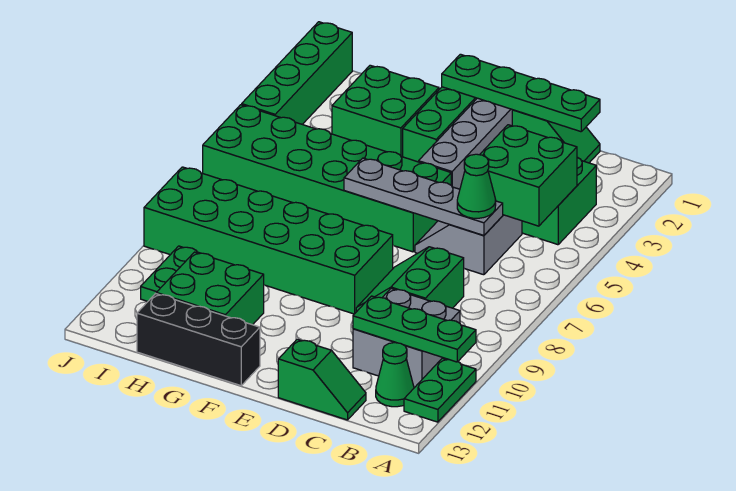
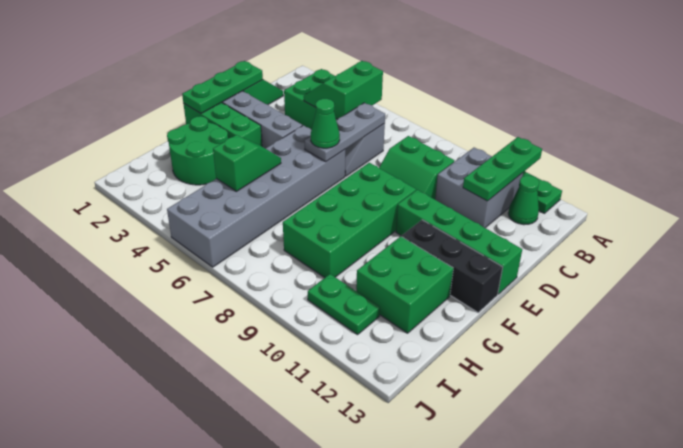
green brick B4:C5 level 2 -> green slope B4:C5 level 2 top 5
green plate C1:F1 level 2 -> green plate D1:F1 level 2
grey plate C6:F6 level 2 -> grey plate C6:E6 level 2
green cone C6 level 3 -> green cone E6 level 3
green slope C13:D13 level 1 top D -> green slope G5:H5 level 2 top H
green brick E5:J6 level 1 -> grey brick E5:J6 level 1
green brick E8:J9 level 1 -> green brick E8:H9 level 1
black brick F13:H13 level 1 -> black brick F11:F13 level 1
green brick G2:H3 level 1 -> green round brick G2:H3 level 1
green brick J1:J4 level 1 -> green brick E10:E13 level 1

